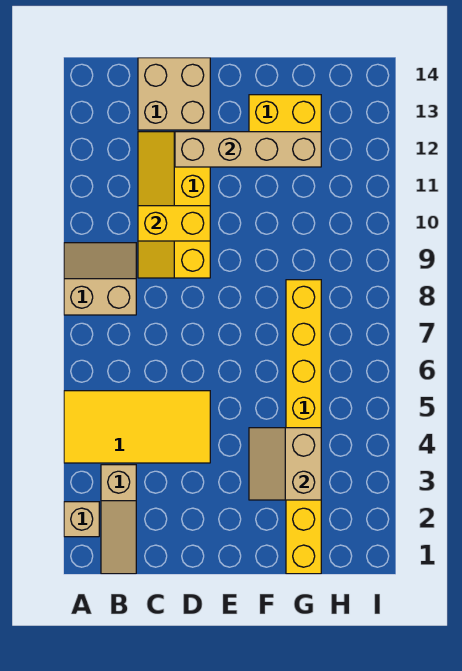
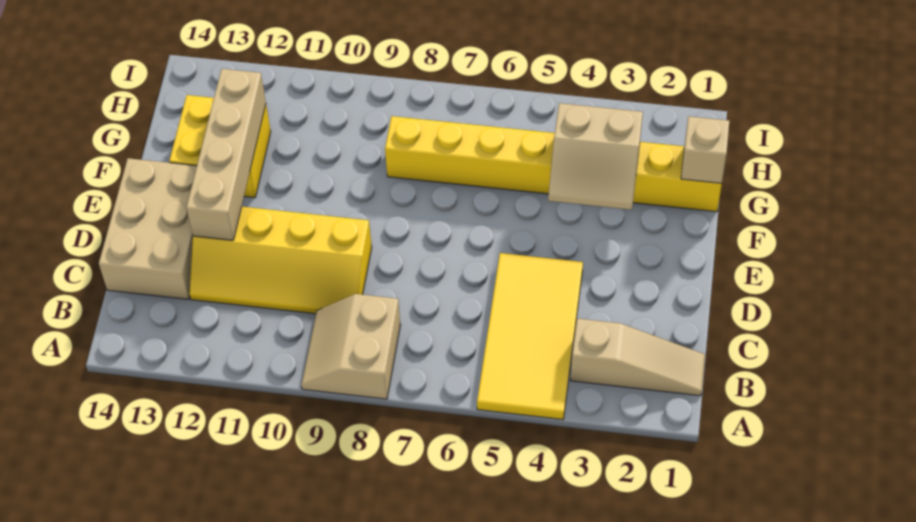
tan brick A2 level 1 -> tan brick G1 level 2
yellow brick C10:D10 level 2 -> none
tan brick C13:D14 level 1 -> tan brick C13:E14 level 1

